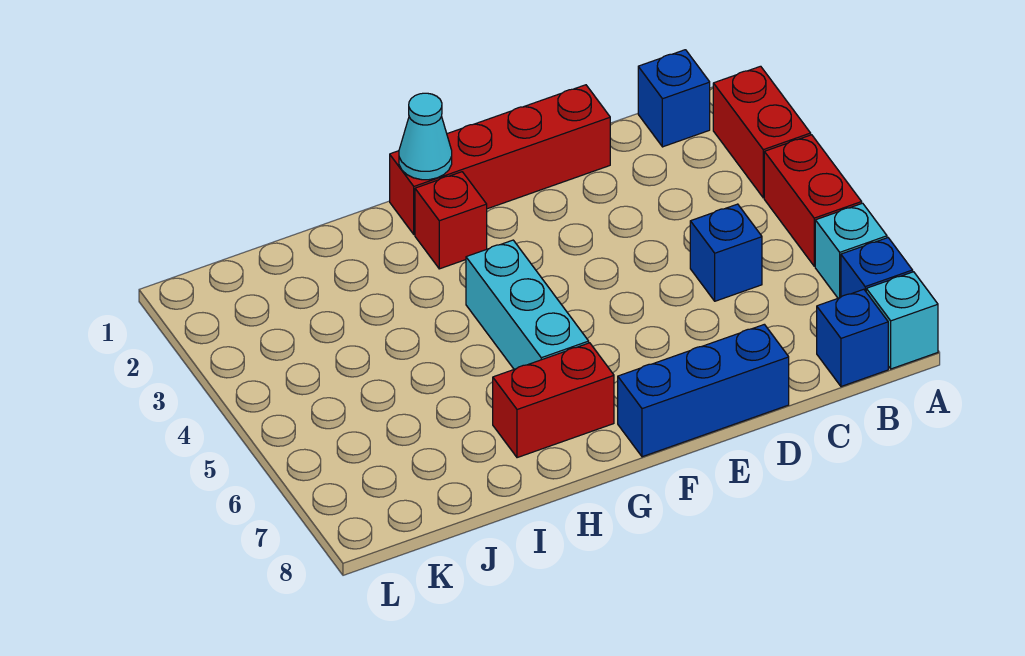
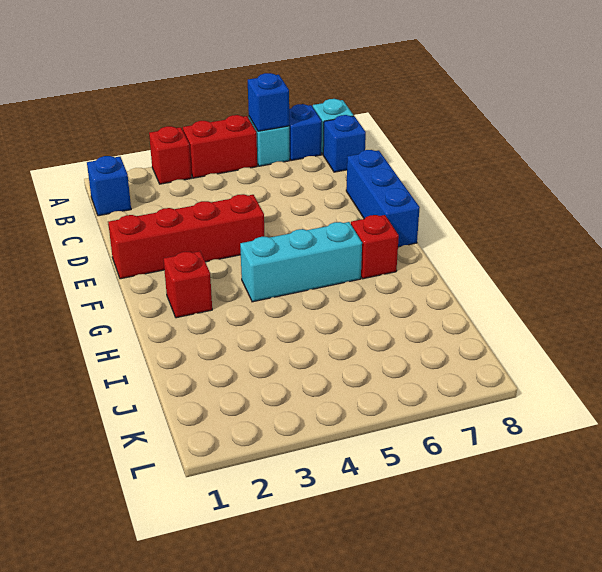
red brick A2:A3 level 1 -> red brick A3 level 1
blue brick C5 level 1 -> blue brick A6 level 2
red brick D1:G1 level 1 -> red brick E1:E4 level 1
cyan cone G1 level 2 -> none
red brick G7:H7 level 1 -> red brick G7 level 1

